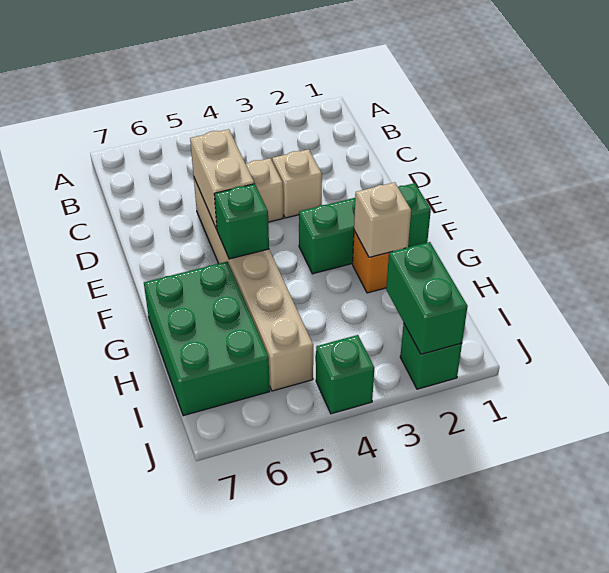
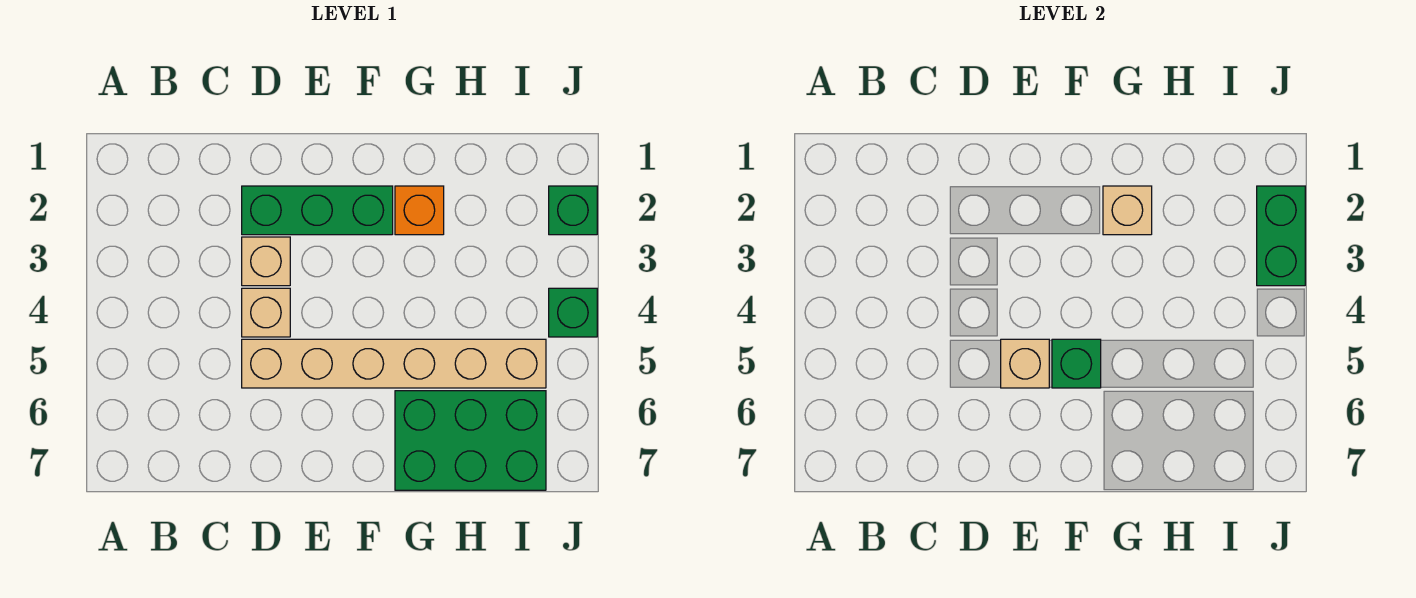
tan brick D5:E5 level 2 -> tan brick E5 level 2
green brick F1:F3 level 1 -> green brick D2:F2 level 1
green brick I2:J2 level 2 -> green brick J2:J3 level 2

